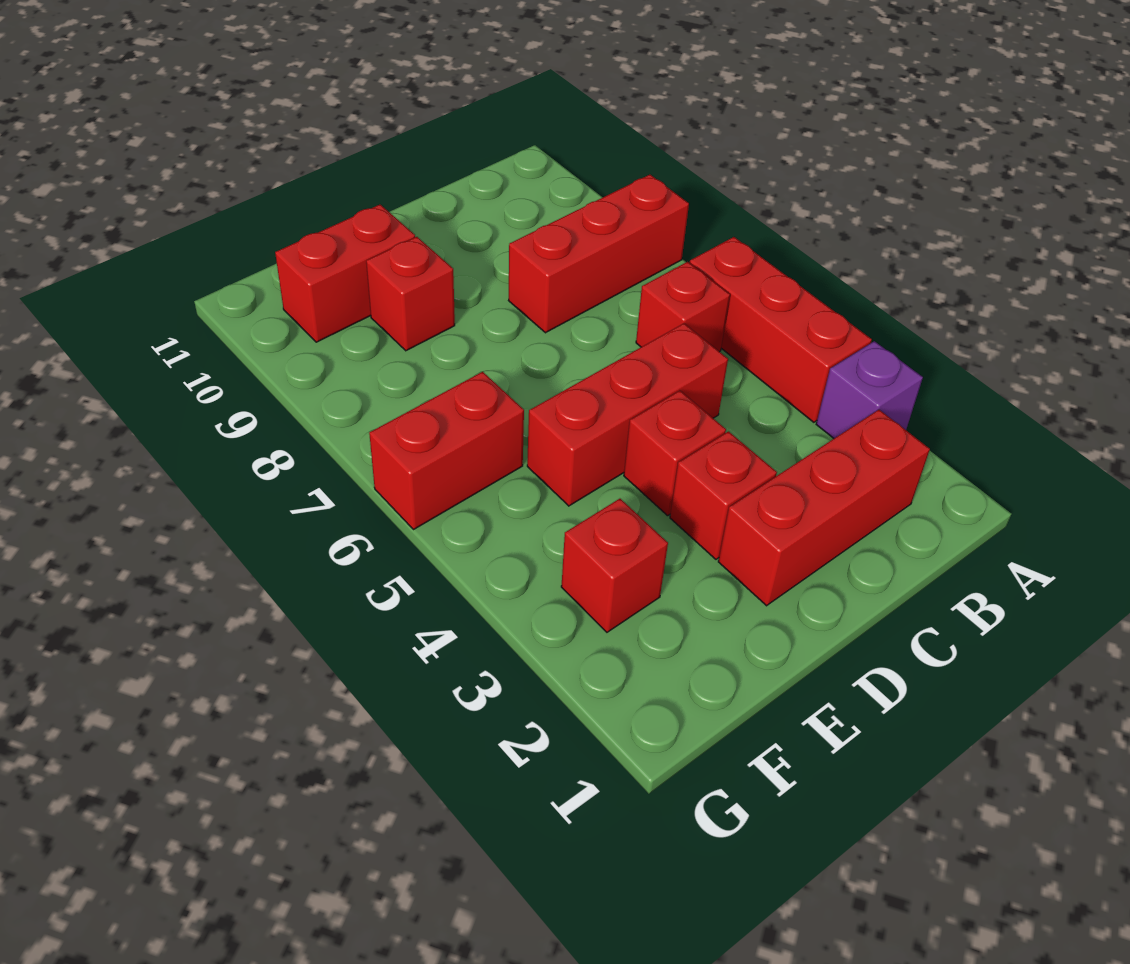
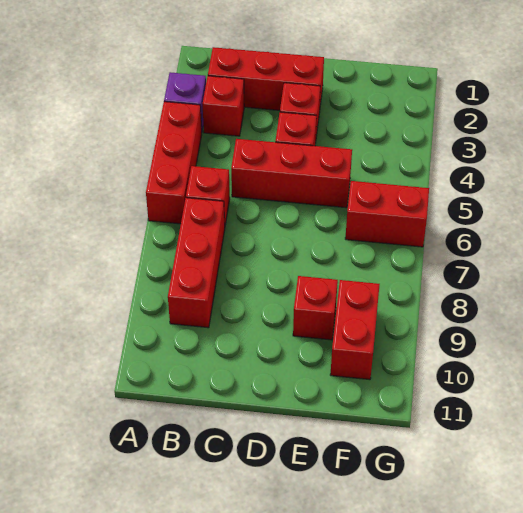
red brick A8:C8 level 1 -> red brick B7:B9 level 1
red brick E10:F10 level 1 -> red brick F9:F10 level 1
red brick F3 level 1 -> red brick B3 level 1

